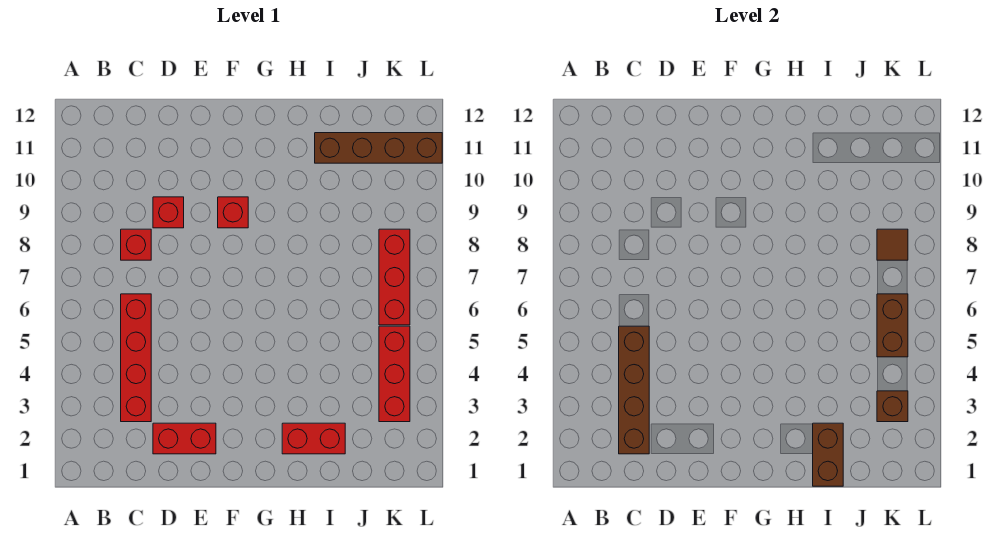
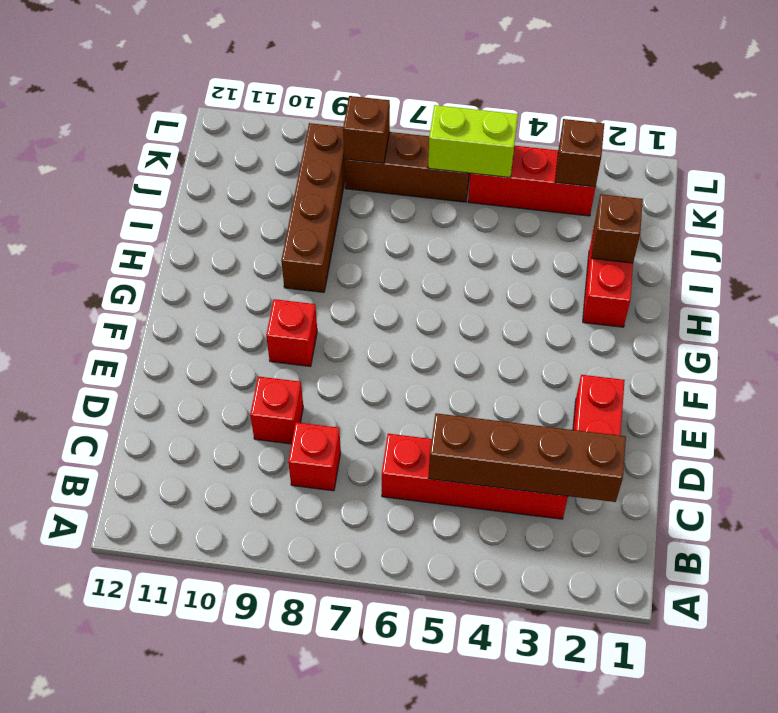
brown brick I1:I2 level 2 -> brown brick I2 level 2
brown brick I11:L11 level 1 -> brown brick H9:K9 level 1
brown brick K5:K6 level 2 -> lime brick K5:K6 level 2
red brick K6:K8 level 1 -> brown brick K6:K8 level 1
brown tile K8 level 2 -> brown brick K8 level 2

